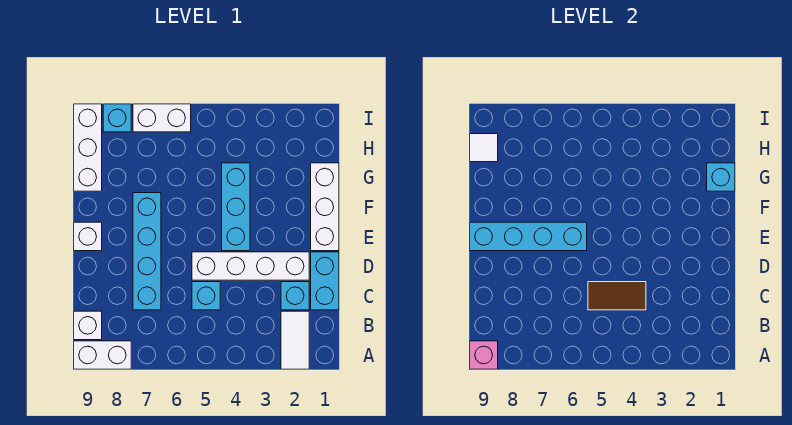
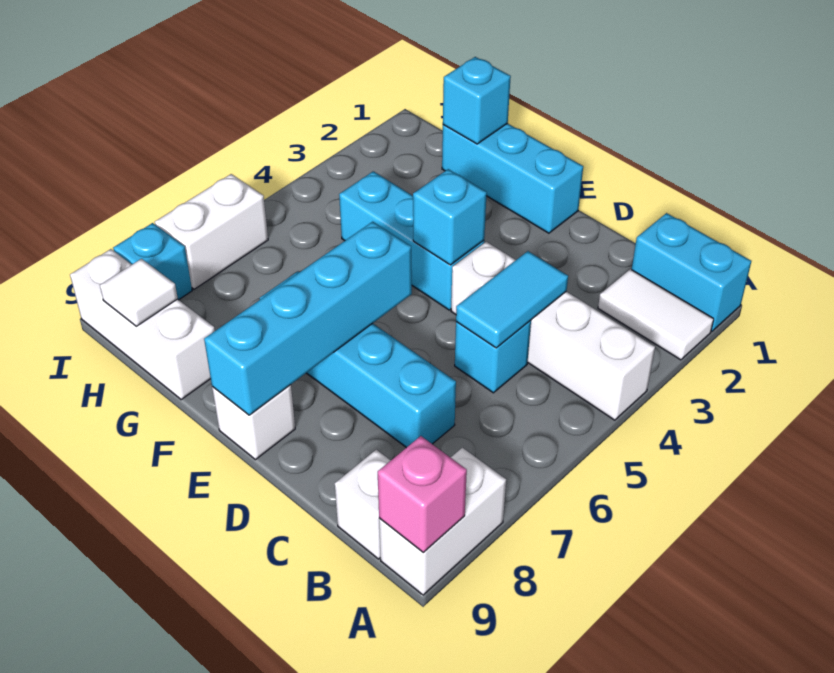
cyan brick C1:D1 level 1 -> cyan brick A1:B1 level 1
cyan brick C2 level 1 -> cyan brick E4 level 2
brown tile C4:C5 level 2 -> cyan tile C4:C5 level 2
white brick D2:D5 level 1 -> white brick A4:D4 level 1
white brick E1:G1 level 1 -> cyan brick E1:G1 level 1

